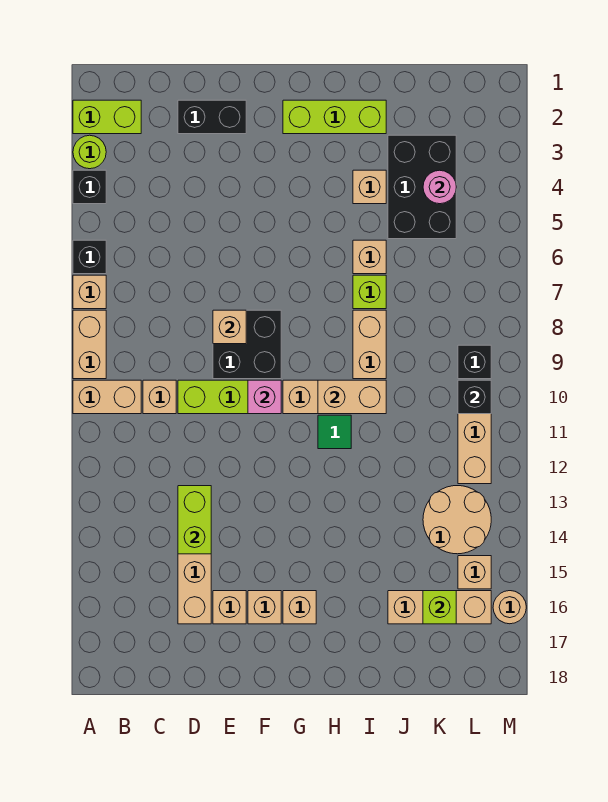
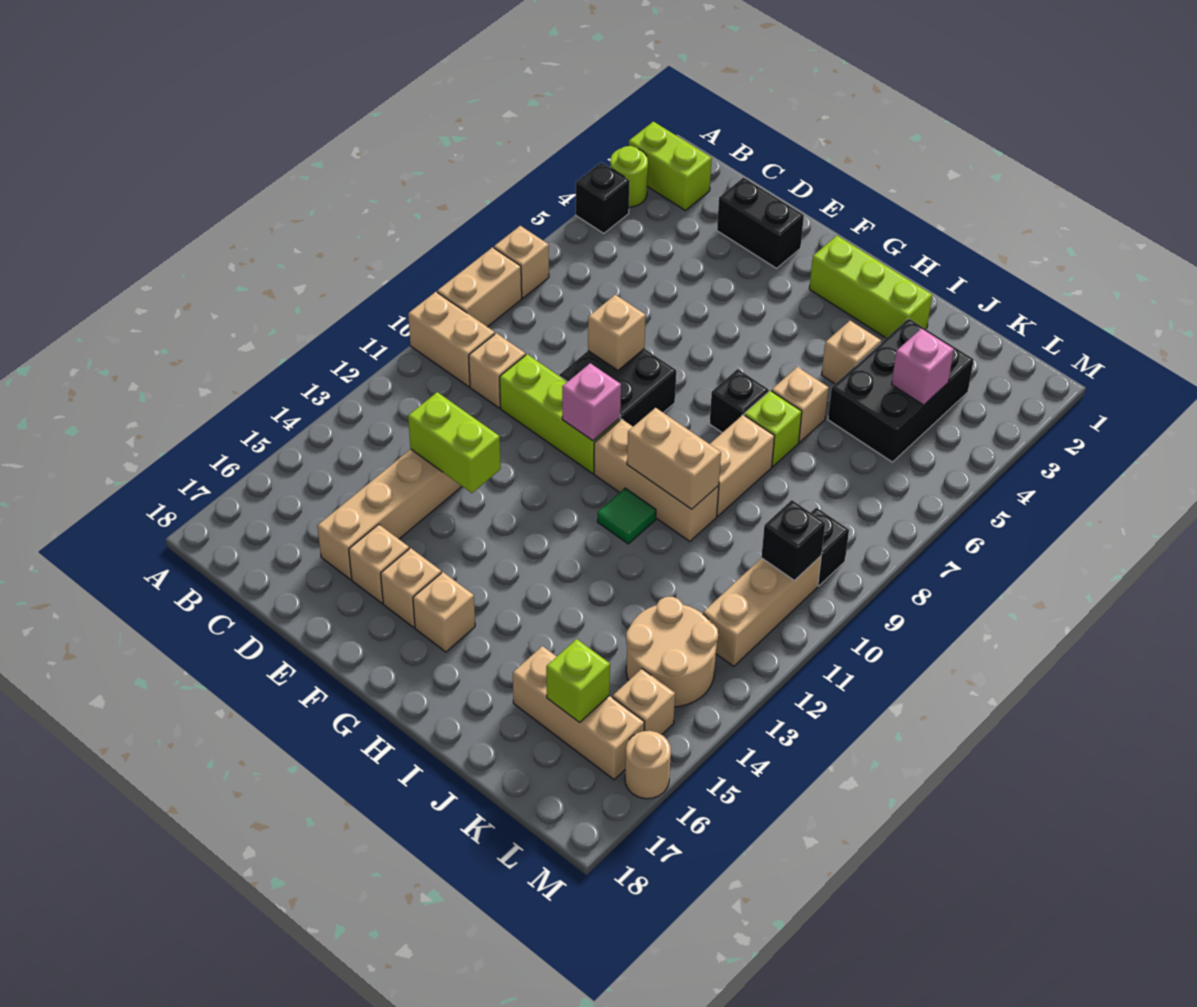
black brick A6 level 1 -> black brick H7 level 1
lime brick D13:D14 level 2 -> lime brick D13:E13 level 2
pink round brick K4 level 2 -> pink brick K4 level 2

